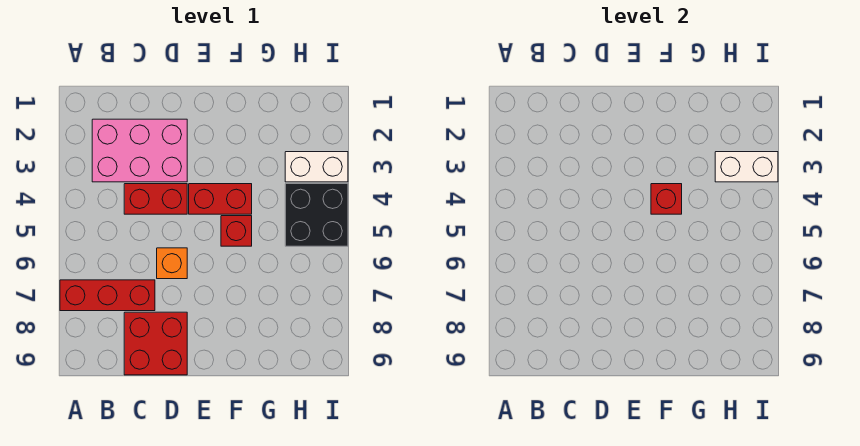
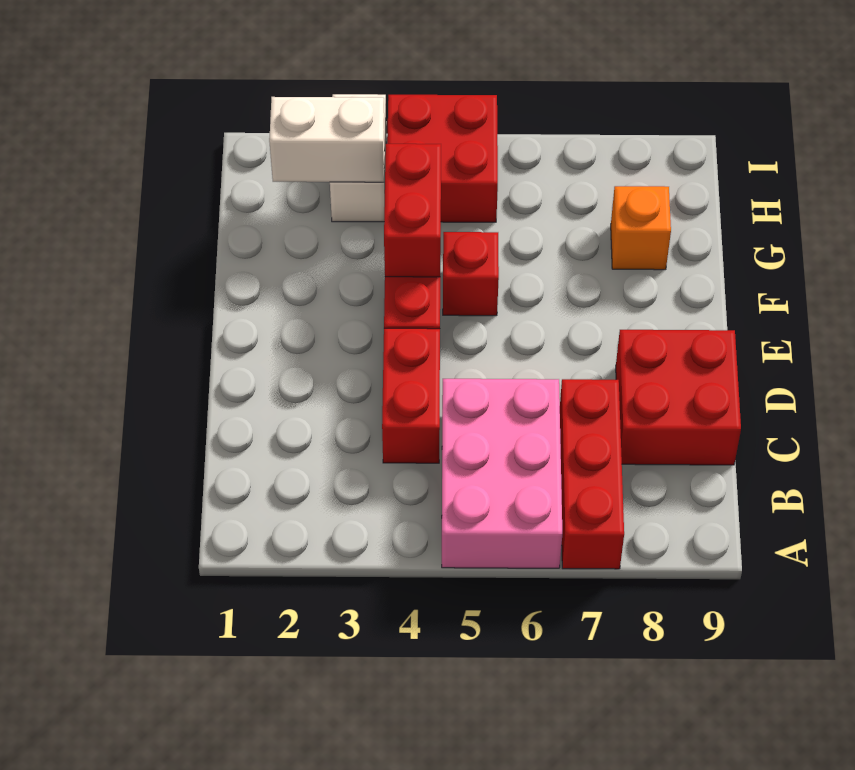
pink brick B2:D3 level 1 -> pink brick A5:C6 level 1
orange brick D6 level 1 -> orange brick G8 level 1
red brick F4 level 2 -> red brick F4:G4 level 2
white brick H3:I3 level 2 -> white brick H2:H3 level 2
black brick H4:I5 level 1 -> red brick H4:I5 level 1

